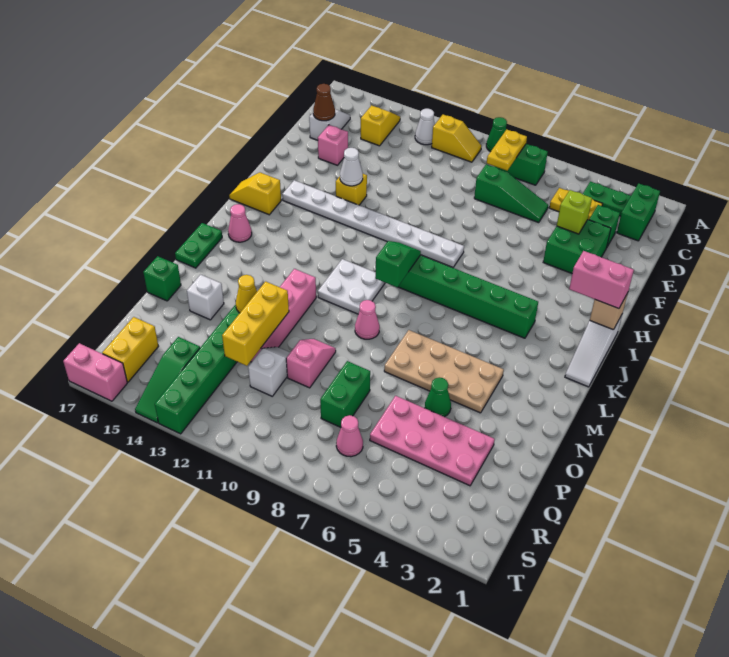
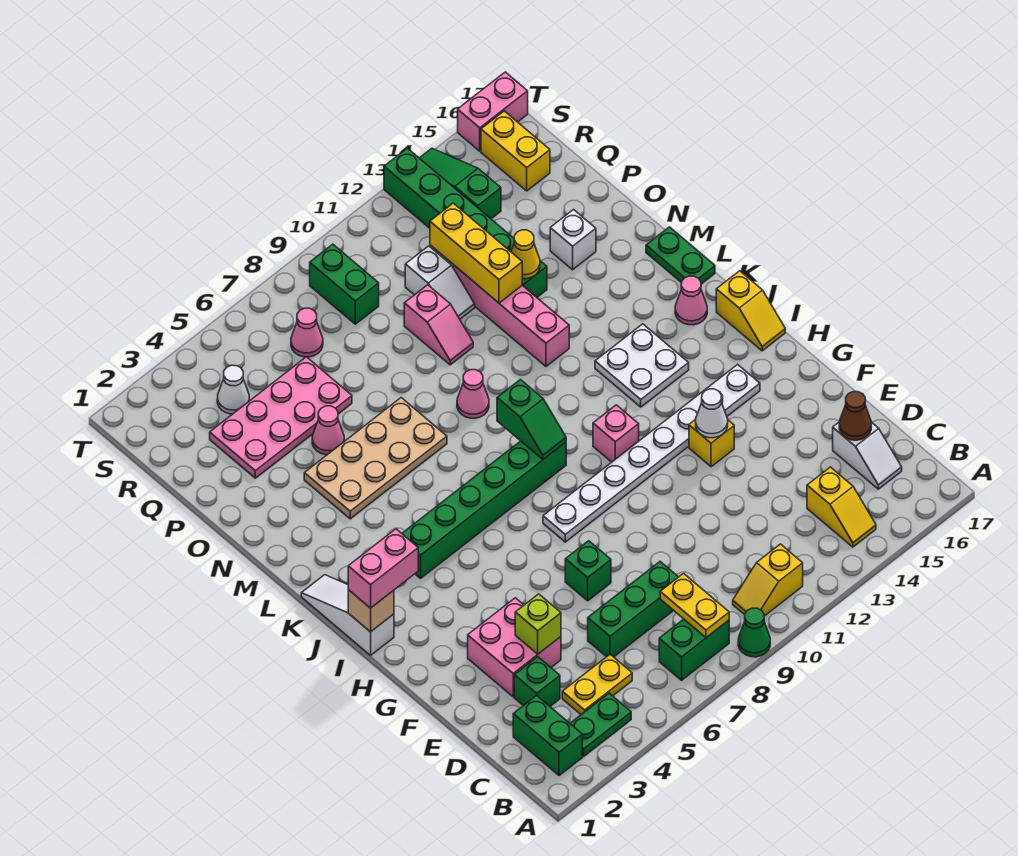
white cone B12 level 1 -> white cone R4 level 1
green slope D6:D8 level 1 top 8 -> green brick D6:D8 level 1
green brick E3:F4 level 1 -> pink brick E3:F4 level 1
pink brick E15 level 1 -> pink brick I11 level 1
yellow slope I16:I17 level 1 top 16 -> yellow slope I17:J17 level 1 top J
white plate K10:L11 level 1 -> white plate J13:K14 level 1
green cone O5 level 1 -> pink cone O5 level 1
green brick O17 level 1 -> green brick F7 level 1
green brick P8:Q8 level 1 -> green brick R9:S9 level 1

